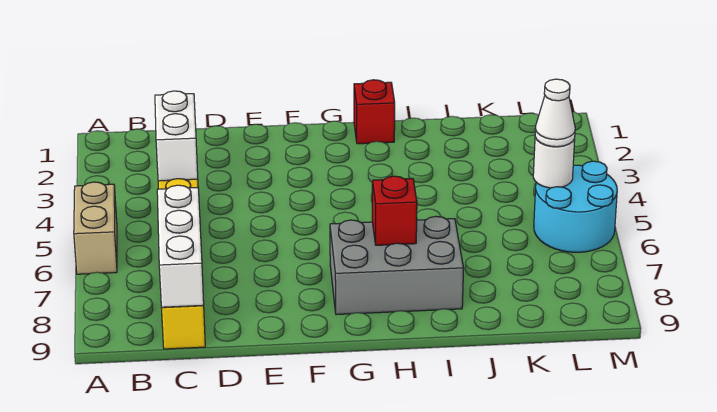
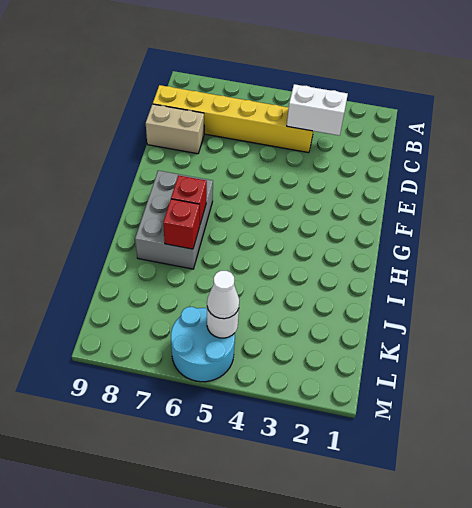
tan brick A5:A6 level 1 -> tan brick D8:D9 level 1
white brick C7:C9 level 2 -> none
red brick H1 level 1 -> red brick I7 level 2

